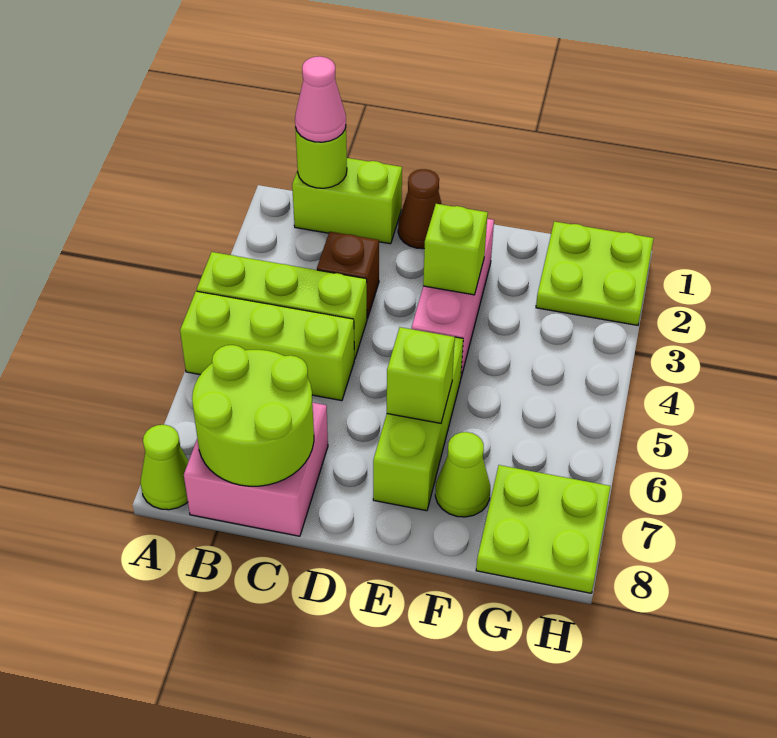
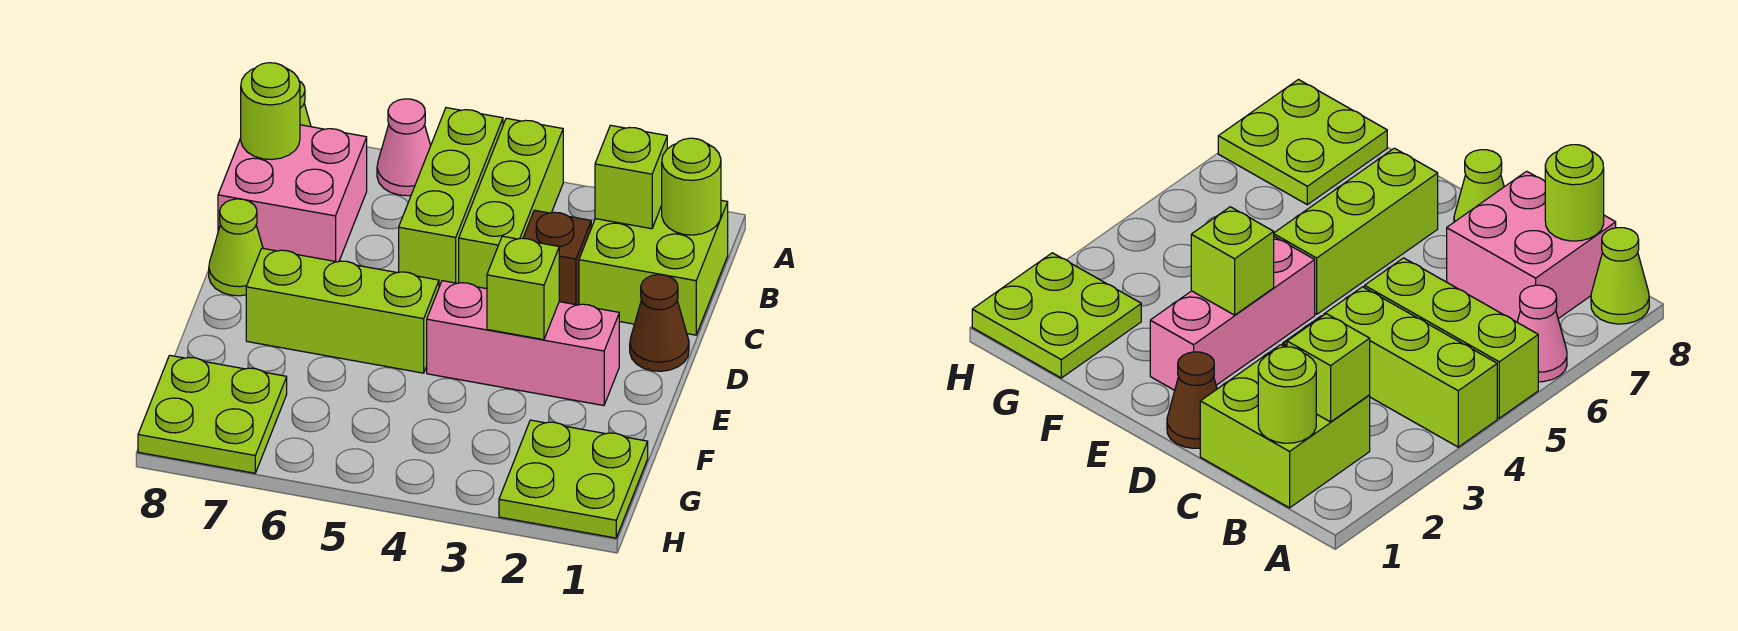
lime brick B1:C1 level 1 -> lime brick B1:C2 level 1
pink cone B1 level 3 -> pink cone A6 level 1
lime round brick B7:C8 level 2 -> lime round brick B8 level 2
lime brick E6 level 2 -> lime brick B2 level 2
lime cone F7 level 1 -> lime cone D8 level 1

